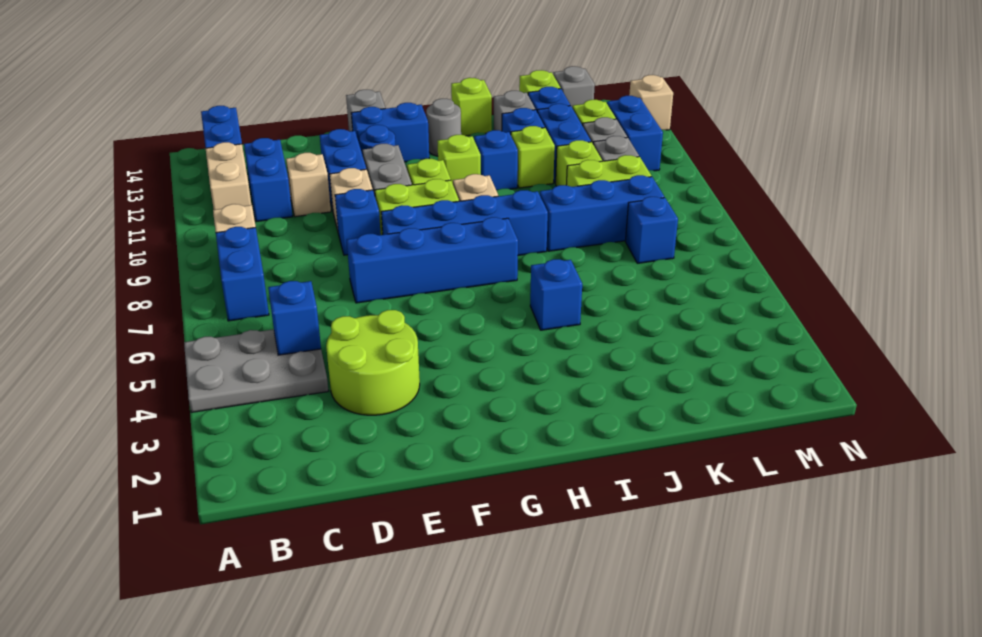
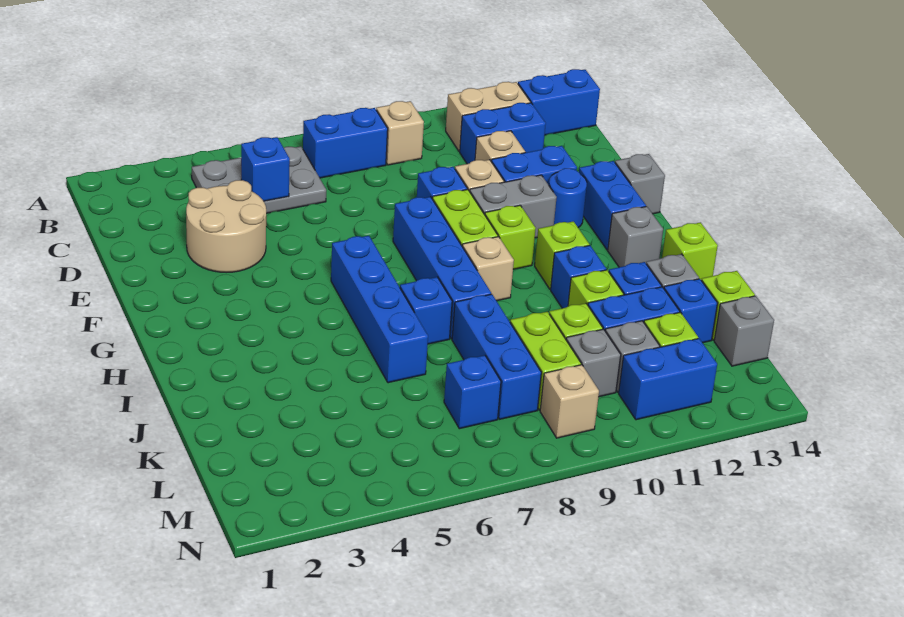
grey plate A4:C5 level 1 -> grey plate B4:C6 level 1
lime round brick D3:E4 level 1 -> tan round brick D3:E4 level 1
blue brick E7:H7 level 1 -> blue brick G6:J6 level 1
grey round brick H13 level 1 -> grey brick H13 level 1
blue brick I5 level 1 -> blue brick I7 level 1
tan brick N13 level 1 -> tan brick M9 level 1

